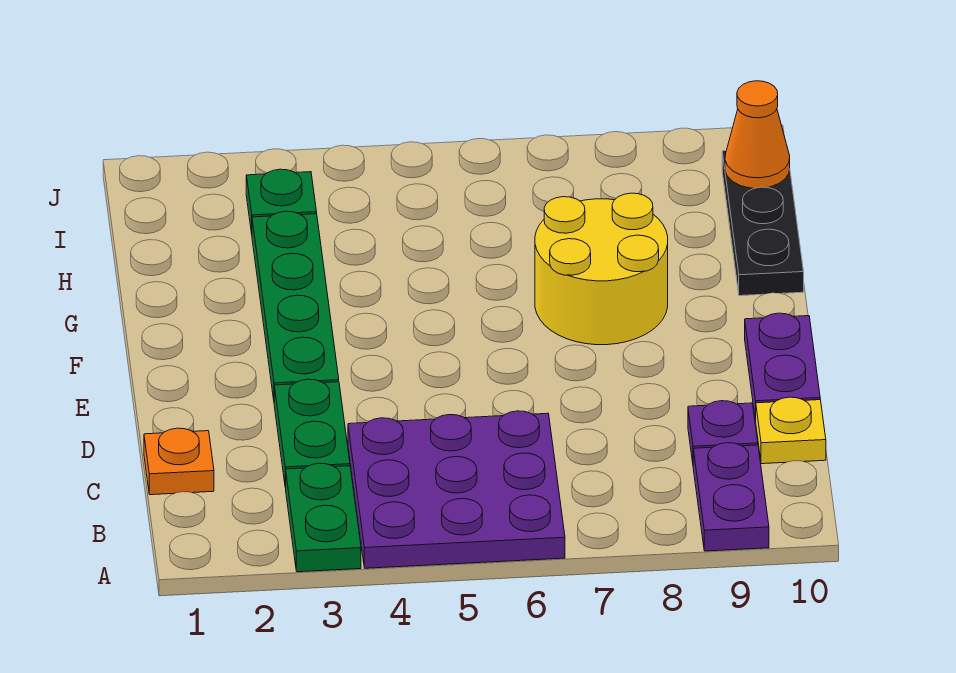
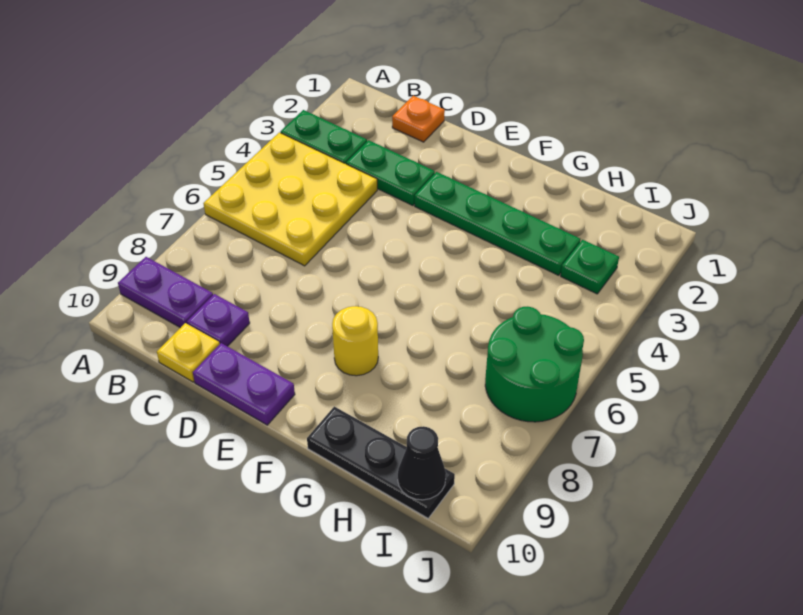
purple plate A4:C6 level 1 -> yellow plate A4:C6 level 1
yellow round brick F7:G8 level 1 -> yellow round brick F8 level 1
none -> green round brick I6:J7 level 1
orange cone I10 level 2 -> black cone I10 level 2

